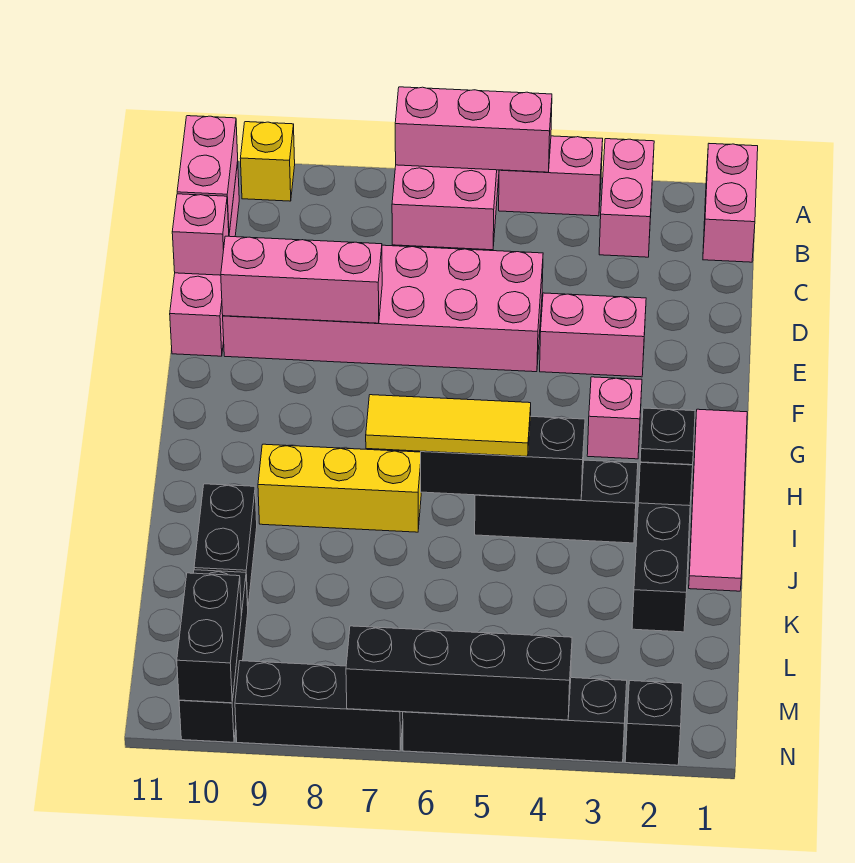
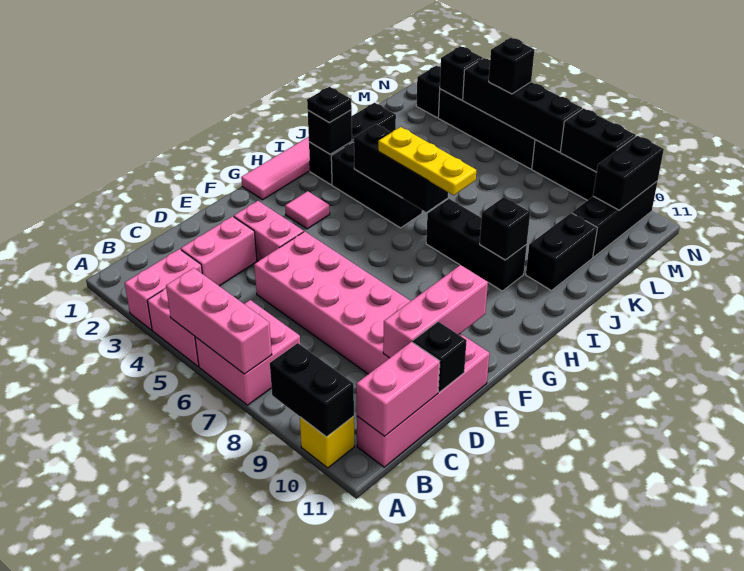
pink brick A1:B1 level 1 -> pink brick C3:D3 level 1
none -> black brick A9:A10 level 2
pink brick D11 level 2 -> black brick D11 level 2
pink brick E8:E10 level 2 -> pink brick D10:F10 level 2
pink brick G3 level 1 -> pink tile G3 level 1
yellow tile I5:I7 level 3 -> yellow plate I5:I7 level 3
yellow brick I7:I9 level 1 -> black brick I7:I9 level 1
none -> black brick I9 level 2
none -> black brick N3 level 2
none -> black brick N5 level 3
none -> black brick N8:N9 level 2

